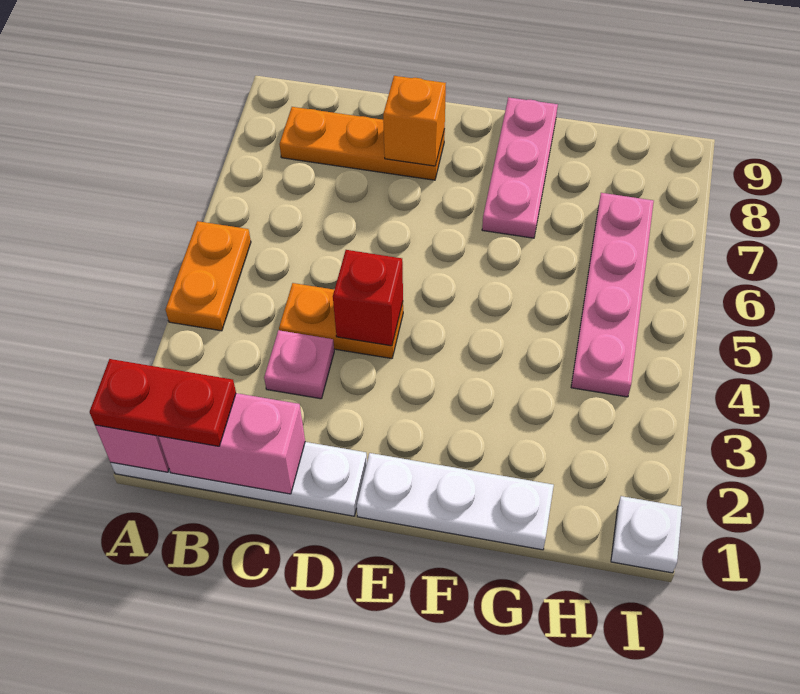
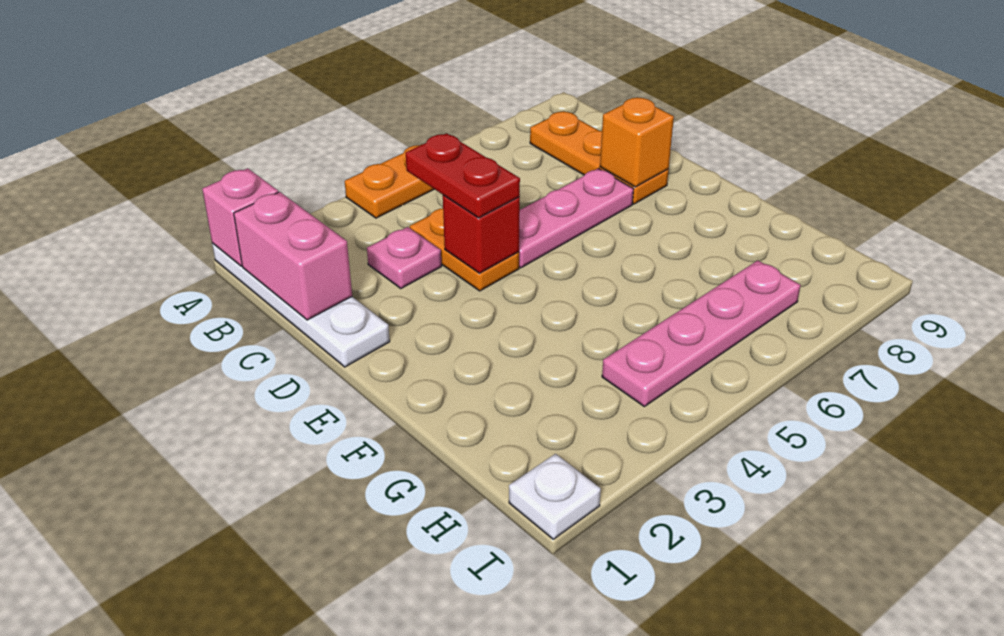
red plate A1:B1 level 3 -> red plate C4:D4 level 3
white plate E1:G1 level 1 -> none
pink plate F7:F9 level 1 -> pink plate D5:D7 level 1

